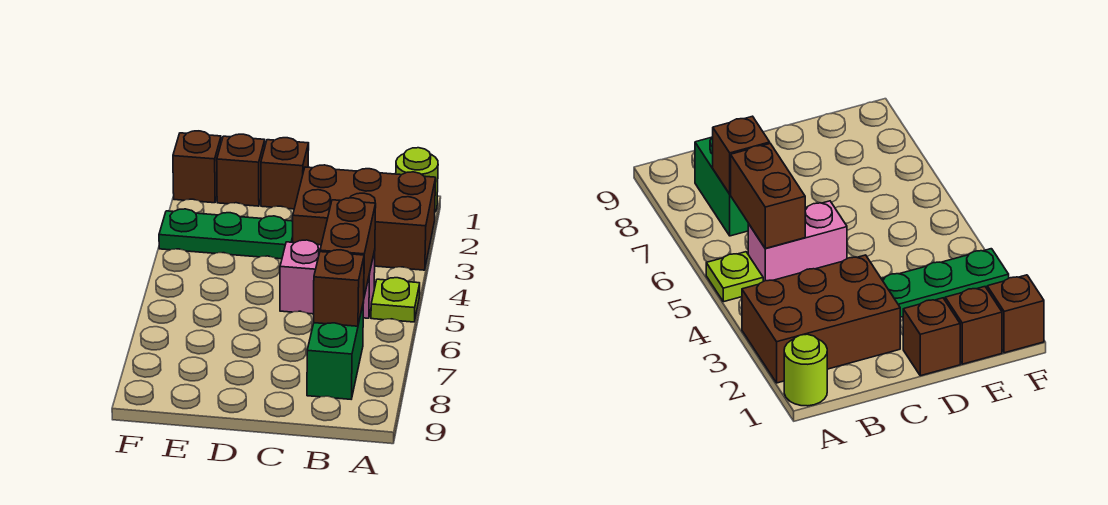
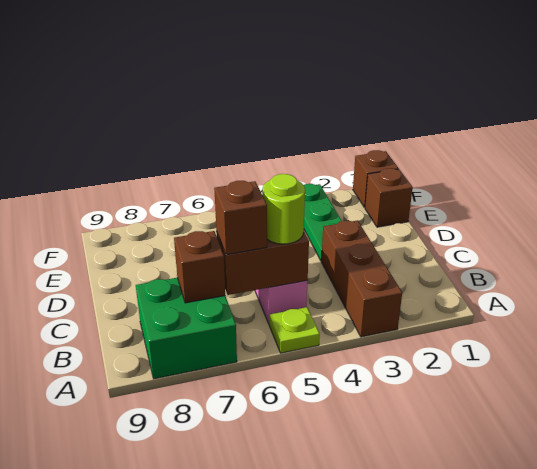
lime round brick A1 level 1 -> lime round brick B5 level 3
brown brick A2:C3 level 1 -> brown brick A3:C3 level 1
green brick B7:B8 level 1 -> green brick A7:B8 level 1
brown brick D1 level 1 -> brown brick B6 level 3

